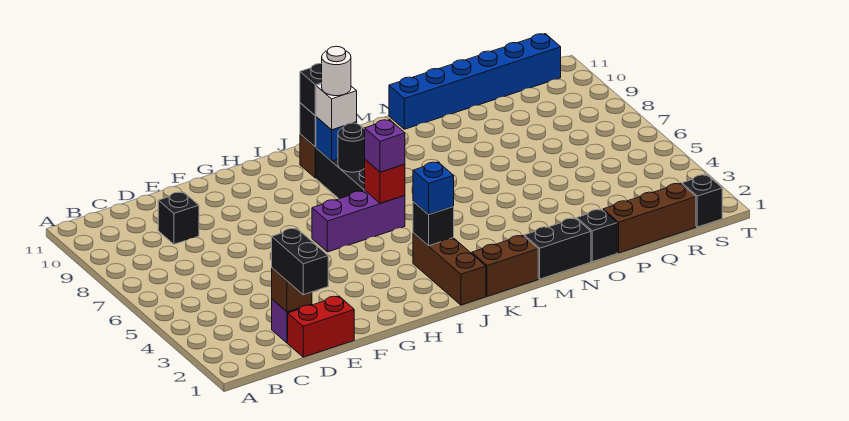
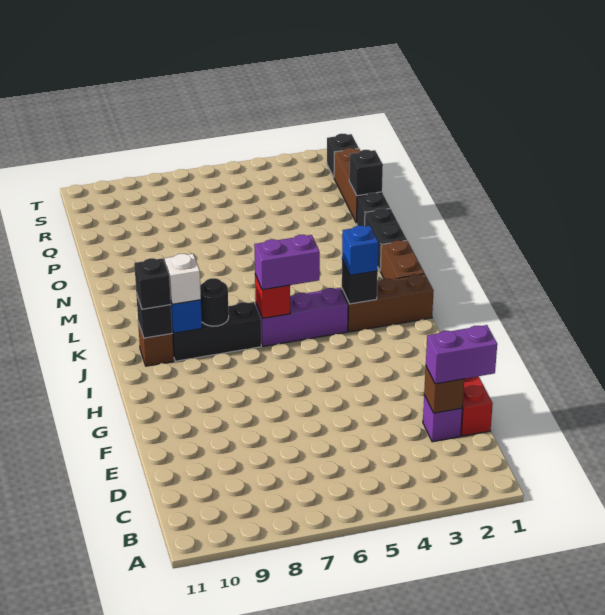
black brick D1:D2 level 3 -> purple brick D1:D2 level 3
black brick D9 level 1 -> black brick P1 level 2
purple brick H6:J6 level 1 -> purple brick J4:J6 level 1
purple brick J6 level 3 -> purple brick J5:J6 level 3
white round brick J9 level 4 -> none
blue brick N11:S11 level 1 -> none

